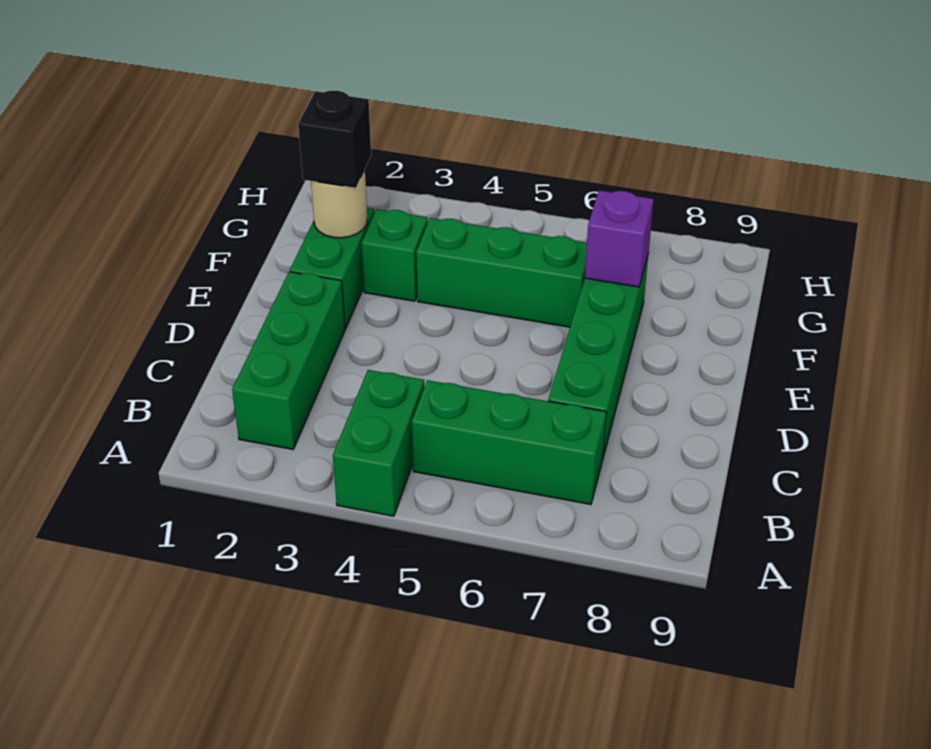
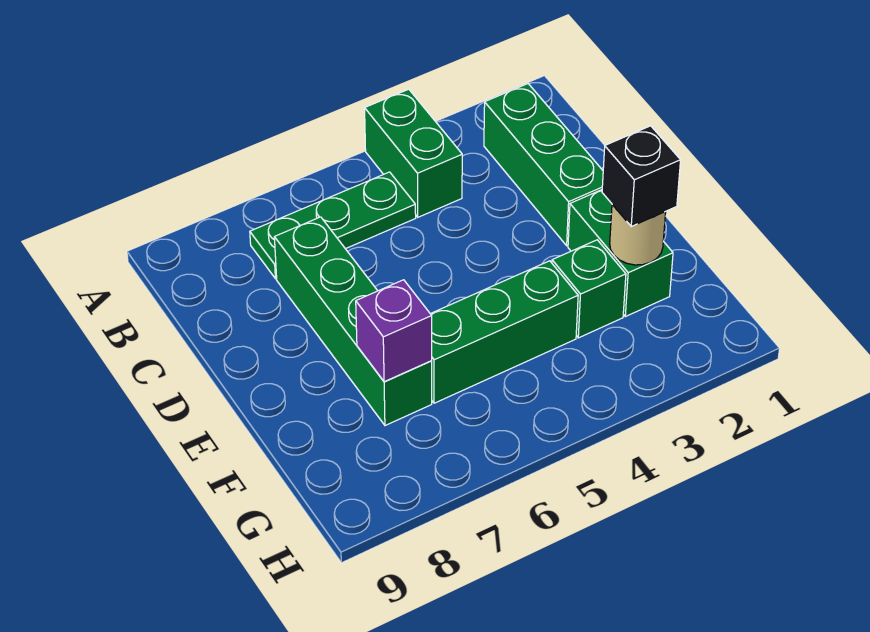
green brick B5:B7 level 1 -> green plate B5:B7 level 1

